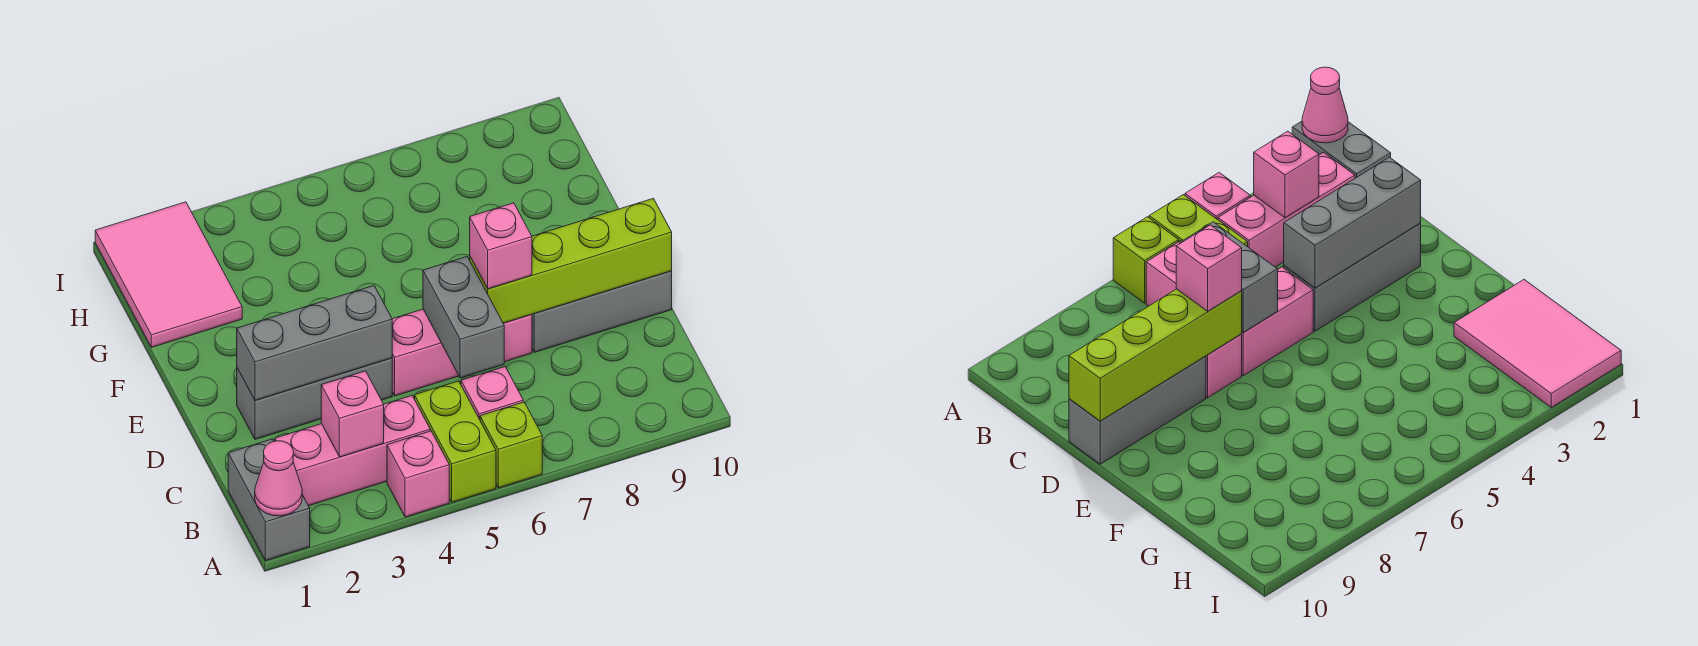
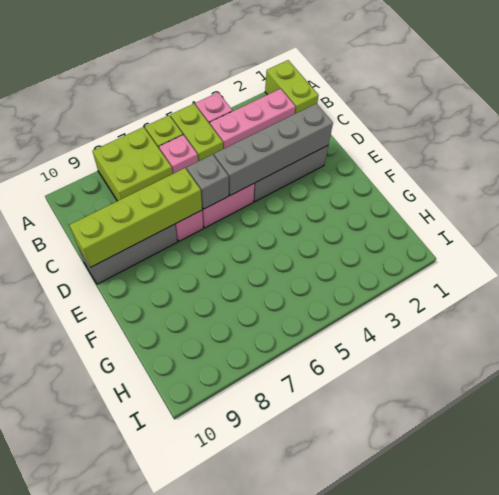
grey brick A1:B1 level 1 -> lime brick A1:B1 level 1
pink cone A1 level 2 -> none
none -> lime brick A7:B8 level 1
pink brick B3 level 2 -> none
grey brick C6:D6 level 2 -> grey brick D6 level 2
grey brick D2:D4 level 2 -> grey brick D2:D5 level 2
pink brick D7 level 3 -> none
pink tile G1:I2 level 1 -> none

